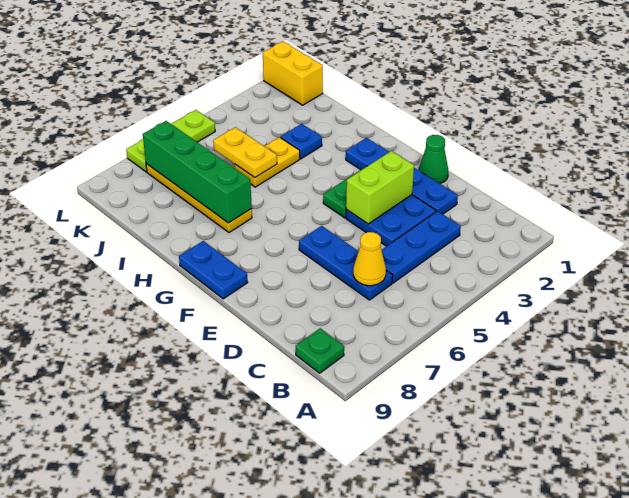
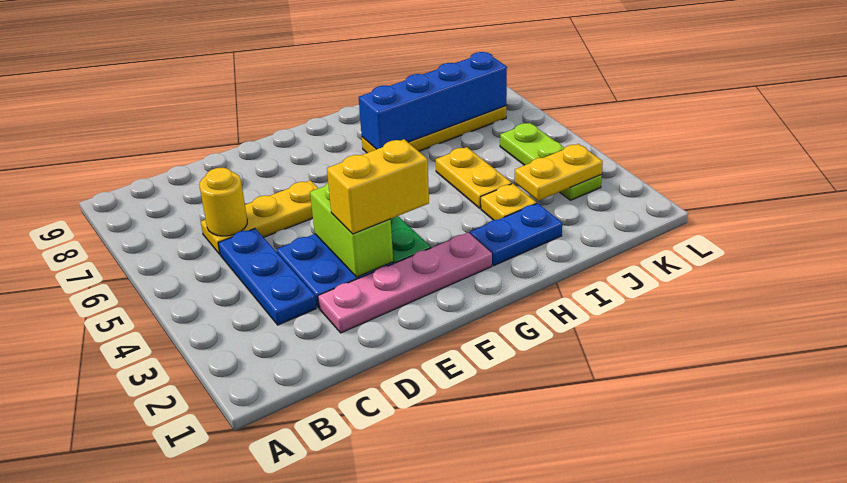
green plate B9 level 1 -> none
blue plate C6:E6 level 1 -> yellow plate C6:E6 level 1
yellow cone C6 level 2 -> yellow round brick C6 level 2
blue plate D2:G2 level 1 -> pink plate D2:G2 level 1
green cone E1 level 1 -> none
blue plate F9:G9 level 1 -> blue plate H2:I2 level 1
green brick H7:K7 level 2 -> blue brick H7:K7 level 2
blue plate I3 level 1 -> yellow plate I3 level 1
yellow plate I5:J5 level 2 -> yellow plate J3:K3 level 2
yellow brick K1:L1 level 1 -> yellow brick E3:F3 level 3
lime plate L5:L7 level 1 -> lime plate K3:K5 level 1

